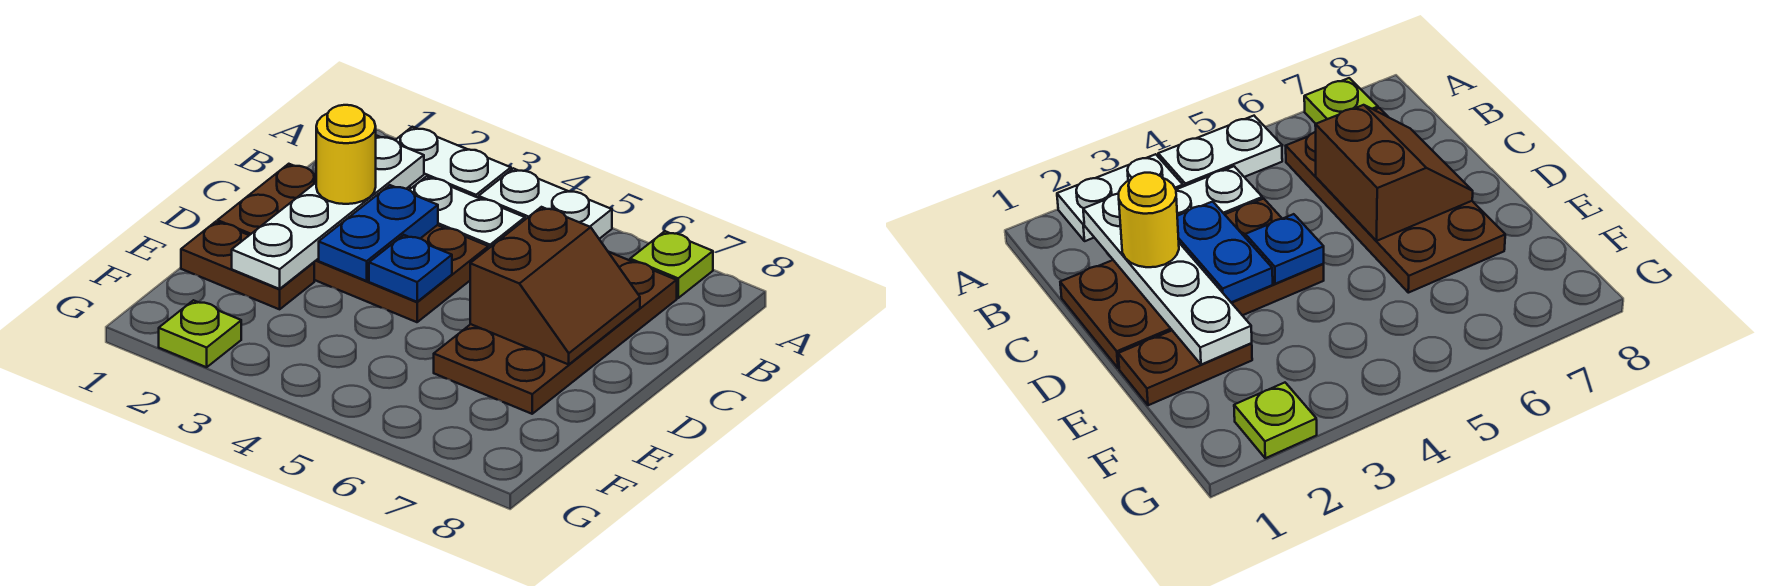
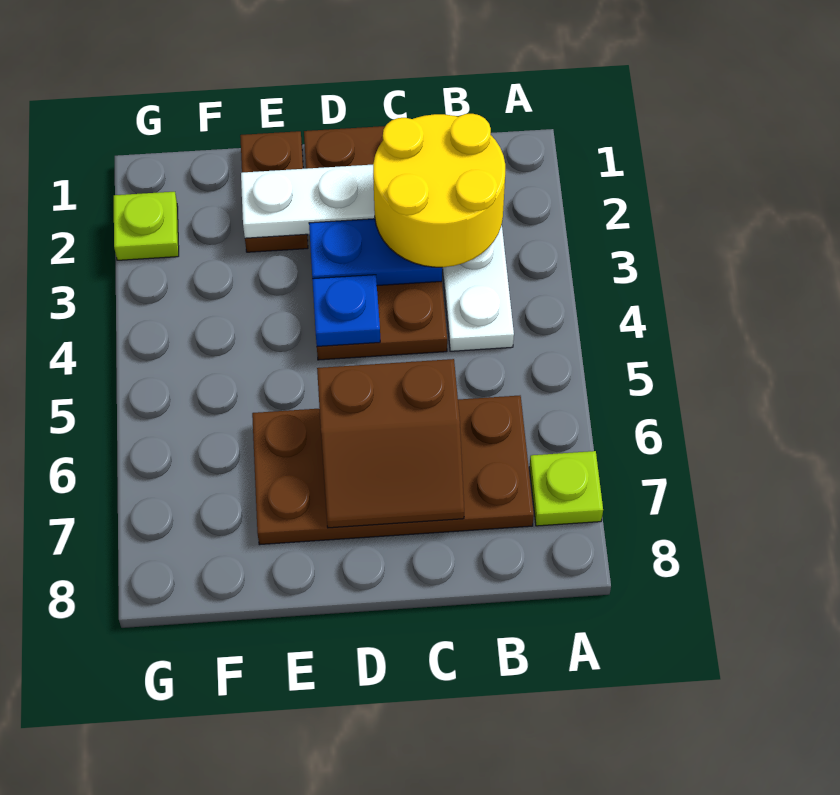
white plate A2:A3 level 1 -> none
white plate A4:A5 level 1 -> none
yellow round brick C2 level 3 -> yellow round brick B2:C3 level 3

